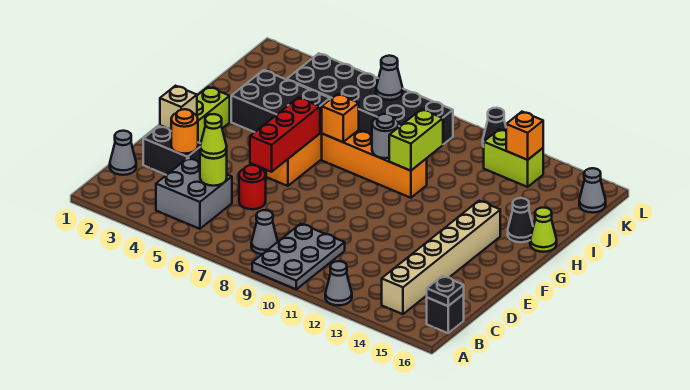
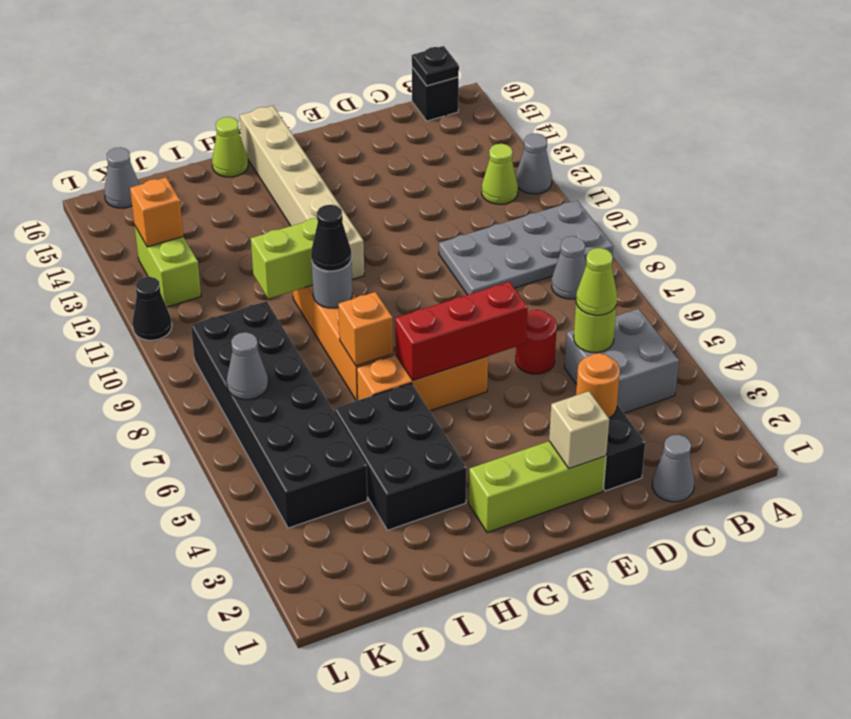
grey plate A9:C10 level 1 -> grey plate A9:D10 level 1
none -> lime cone B12 level 1
tan brick B14:G14 level 1 -> tan brick G11:G16 level 1
black cone H15 level 1 -> black cone H9 level 3

